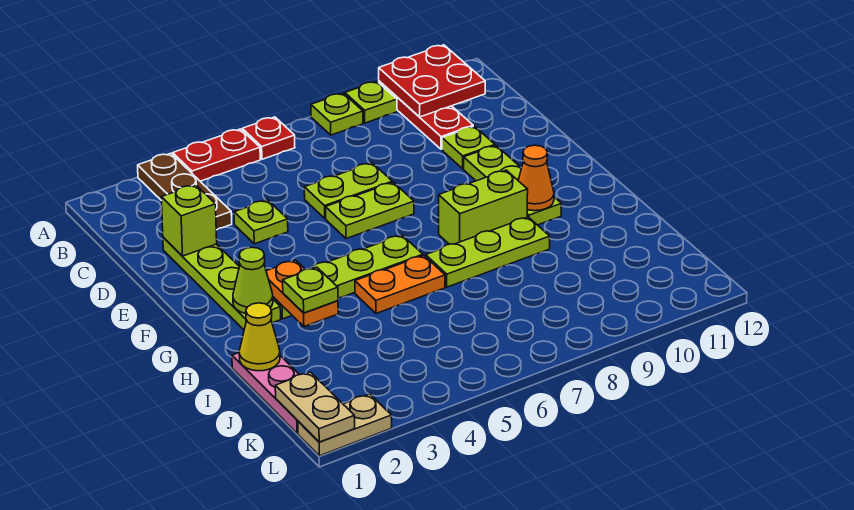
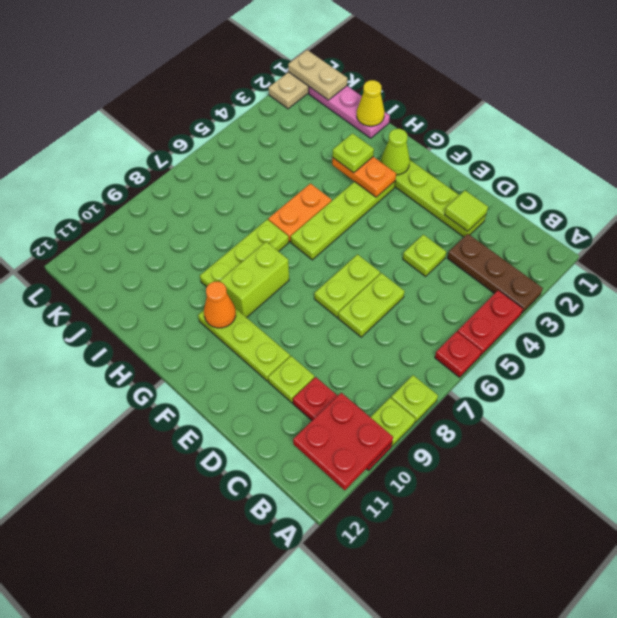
lime brick D2 level 2 -> lime tile D2 level 2

